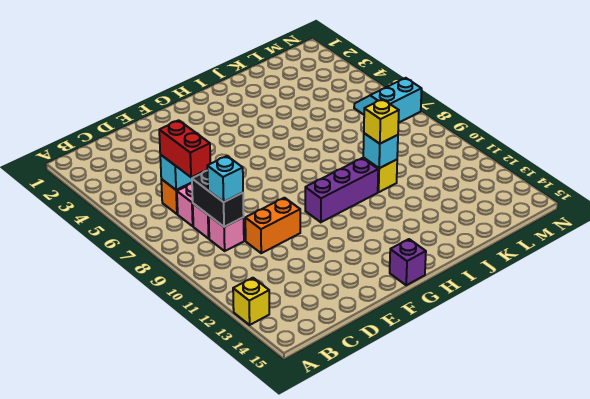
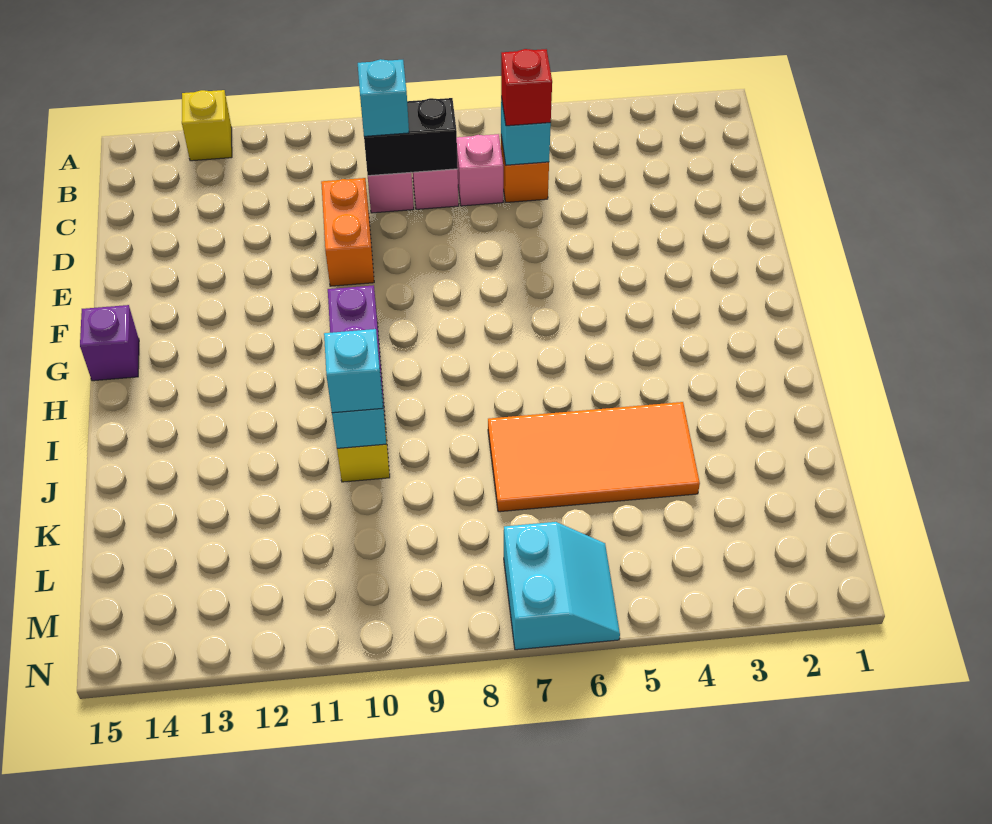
red brick C6:C7 level 3 -> red brick C6 level 3
none -> orange tile J4:K7 level 1
yellow brick J10 level 3 -> cyan brick J10 level 3

